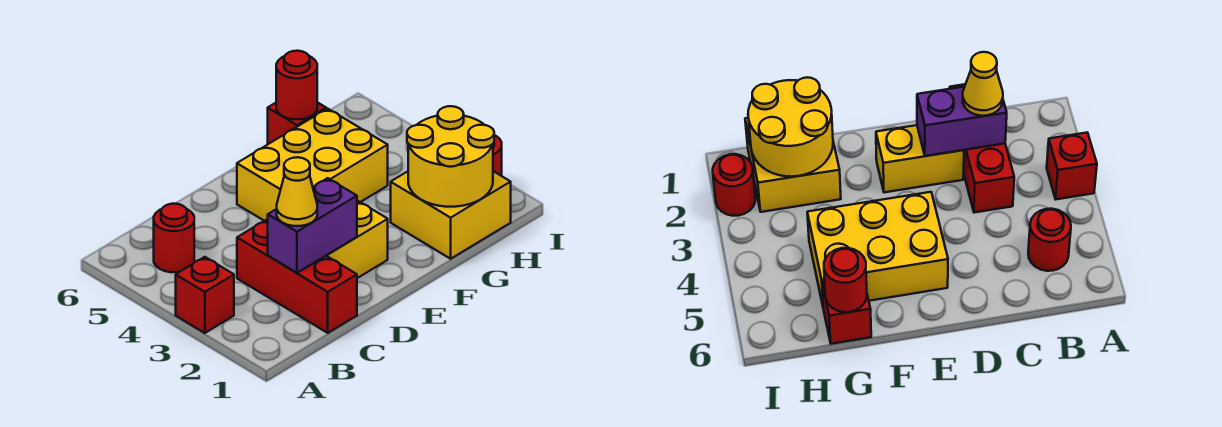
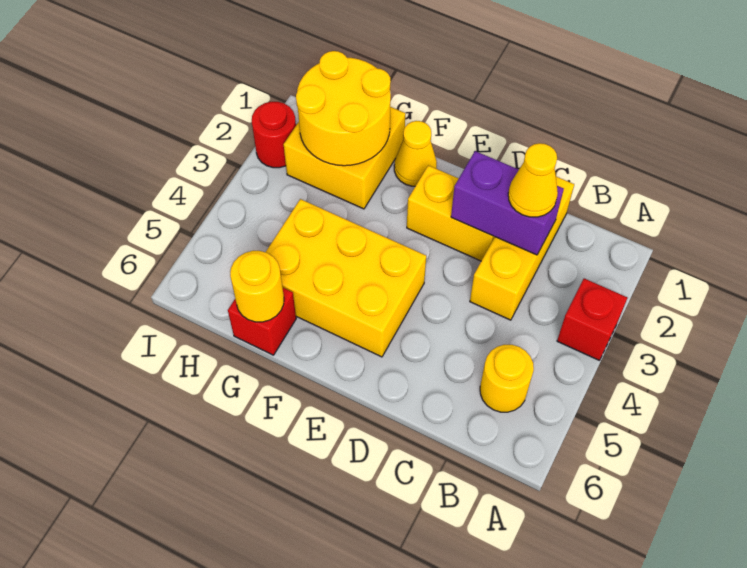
red round brick B5 level 1 -> yellow round brick B5 level 1
red brick C1:C3 level 1 -> yellow brick C1:C3 level 1
none -> yellow cone F1 level 1
red round brick G6 level 2 -> yellow round brick G6 level 2

